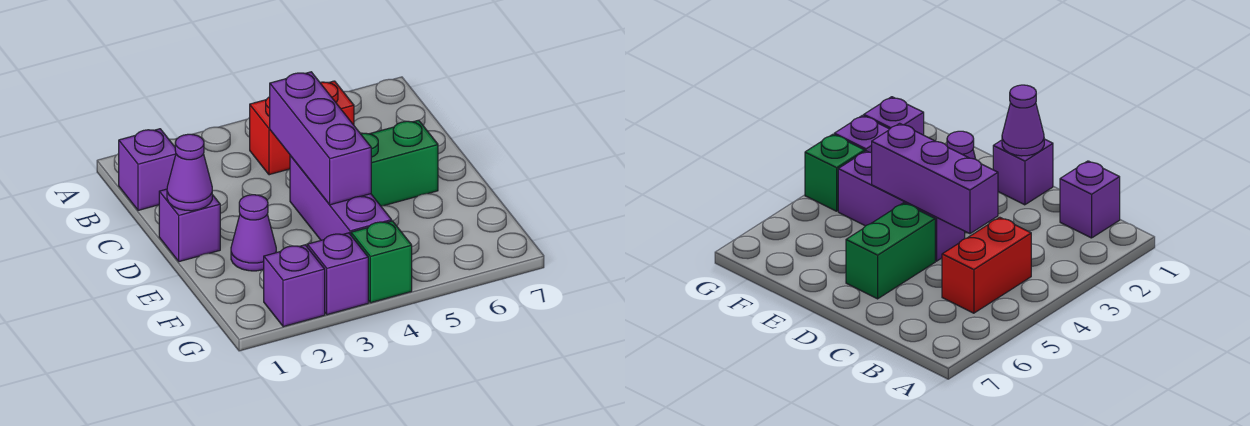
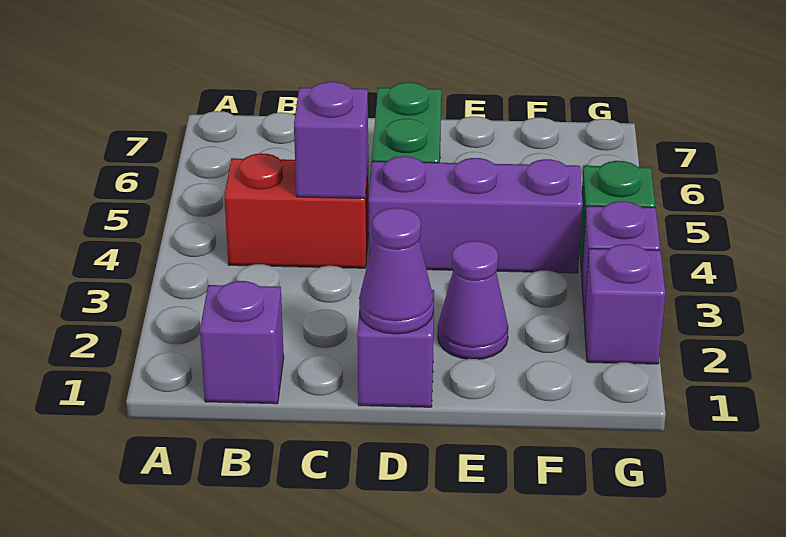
red brick B4:B5 level 1 -> red brick B4:C4 level 1
purple brick C4:E4 level 2 -> purple brick C4 level 2

